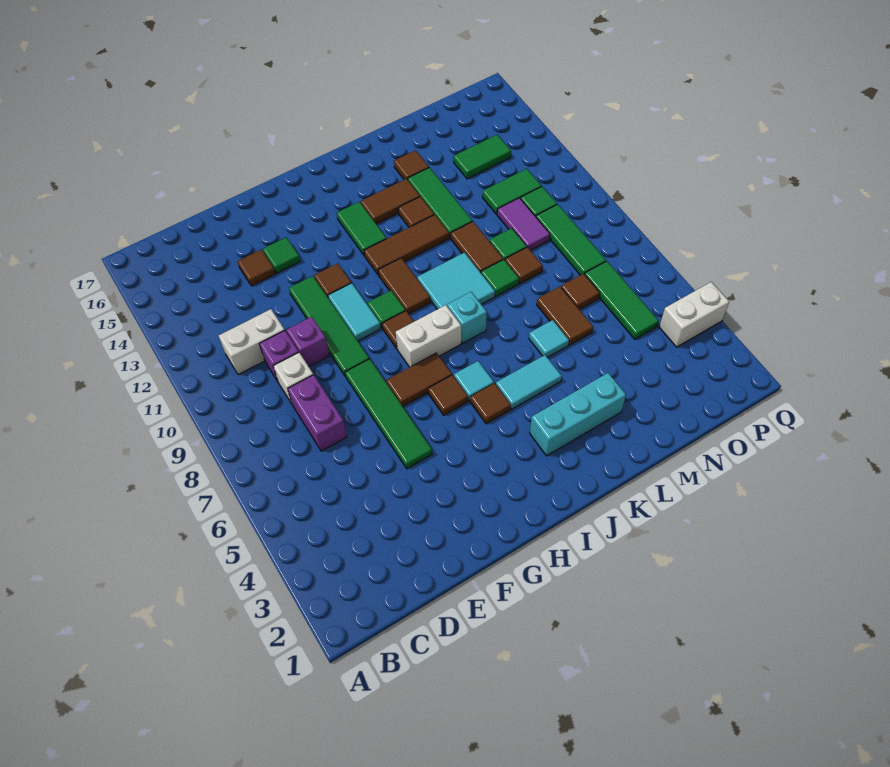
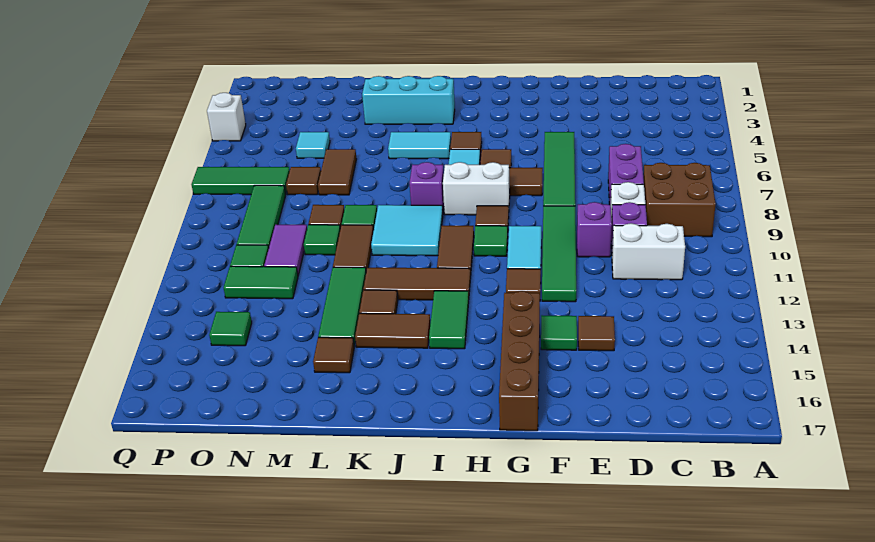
none -> brown brick B8:C9 level 1
none -> brown brick G14:G17 level 1
cyan brick J8 level 1 -> purple brick J8 level 1
cyan tile L6 level 1 -> cyan tile N5 level 1
green tile N14:O14 level 1 -> green tile O14 level 1
green tile O5:O7 level 1 -> green tile O7:Q7 level 1
white brick P4:Q4 level 1 -> white brick Q4 level 1

